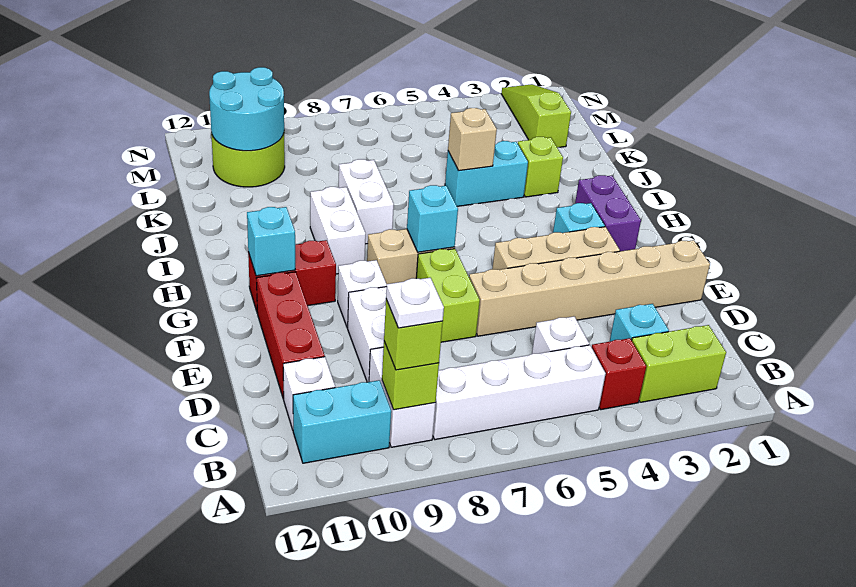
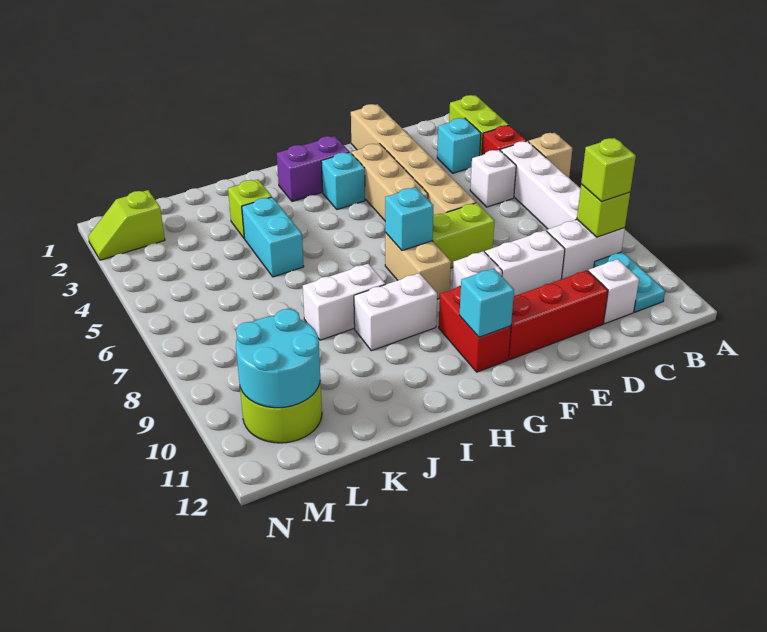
white plate B9 level 4 -> none
cyan brick B10:B11 level 1 -> cyan plate B10:B11 level 1
tan brick J5 level 2 -> tan brick A5 level 1
lime slope L2:N2 level 1 top L -> lime slope M2:N2 level 1 top M

